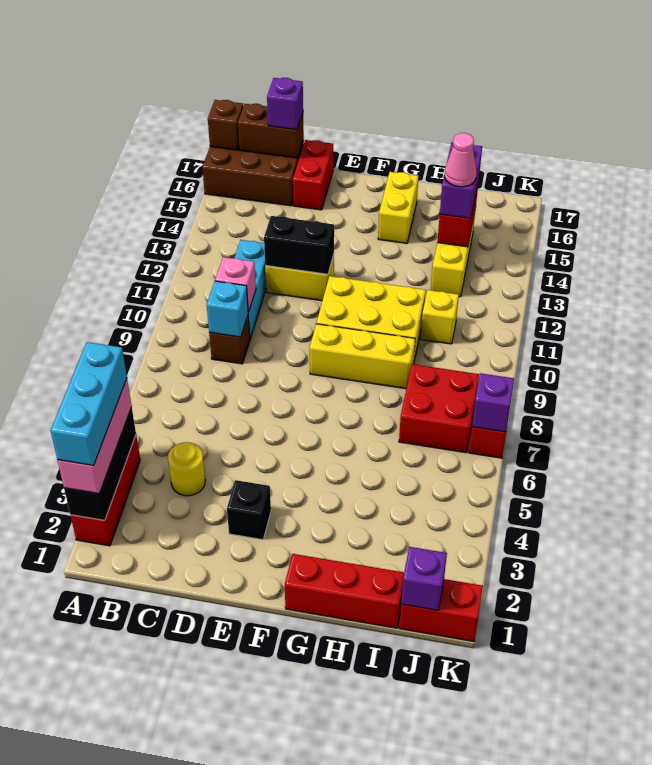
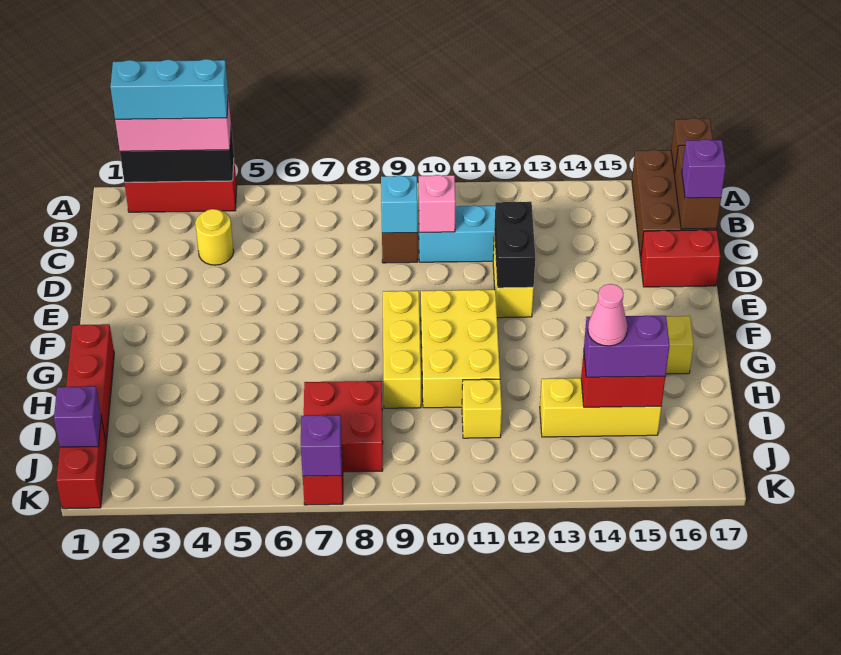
black brick E3 level 1 -> none

